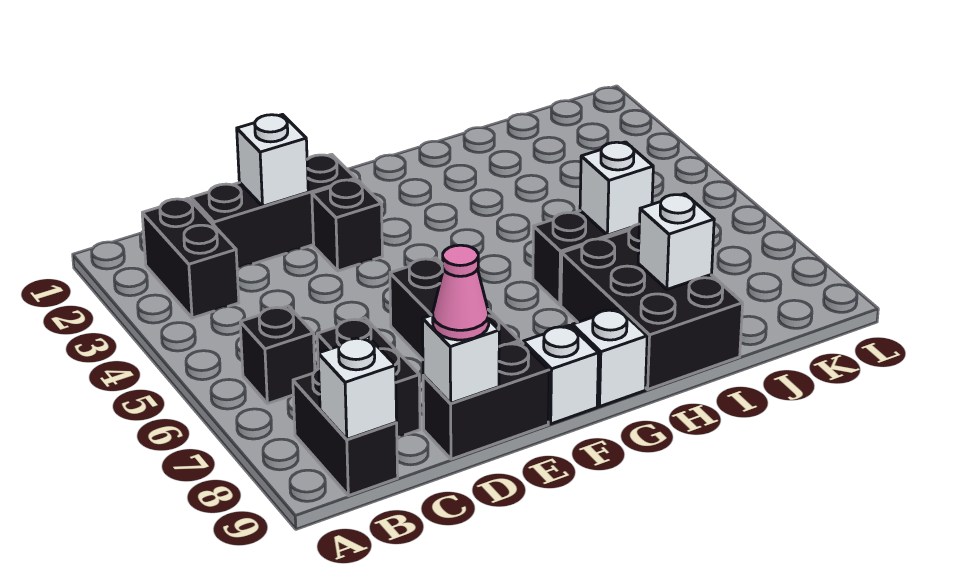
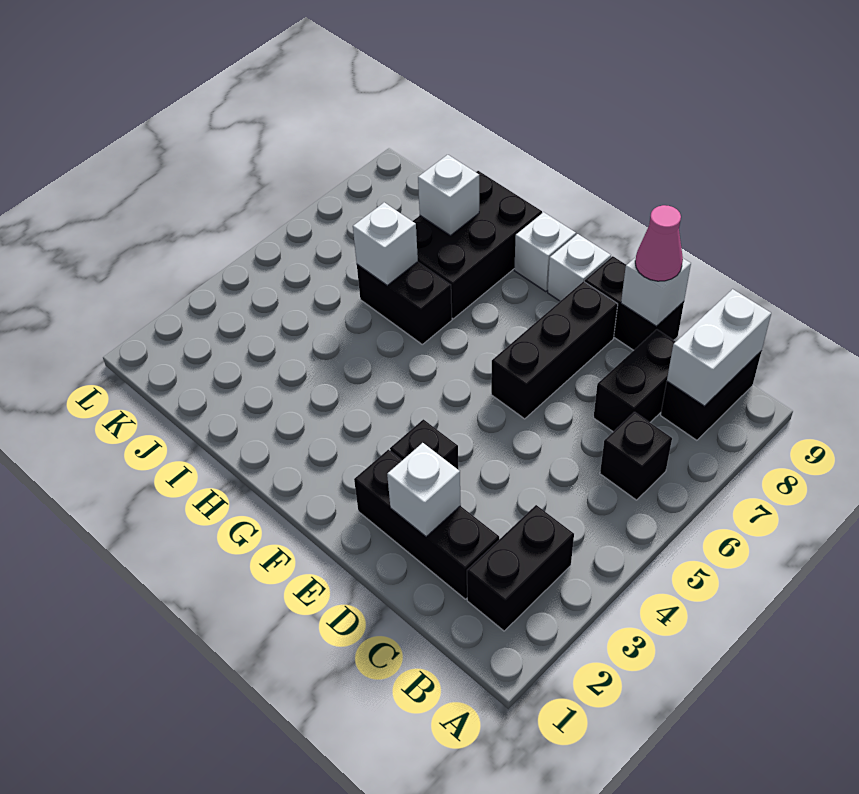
white brick B9 level 2 -> white brick B8:B9 level 2

